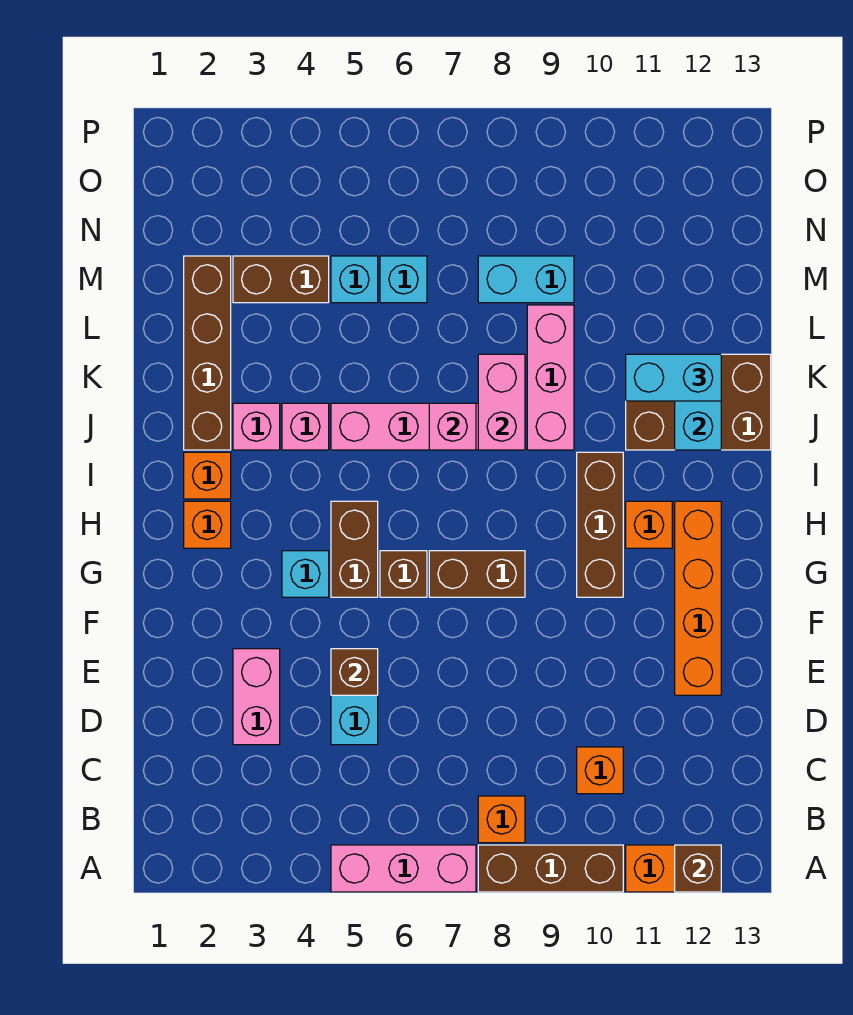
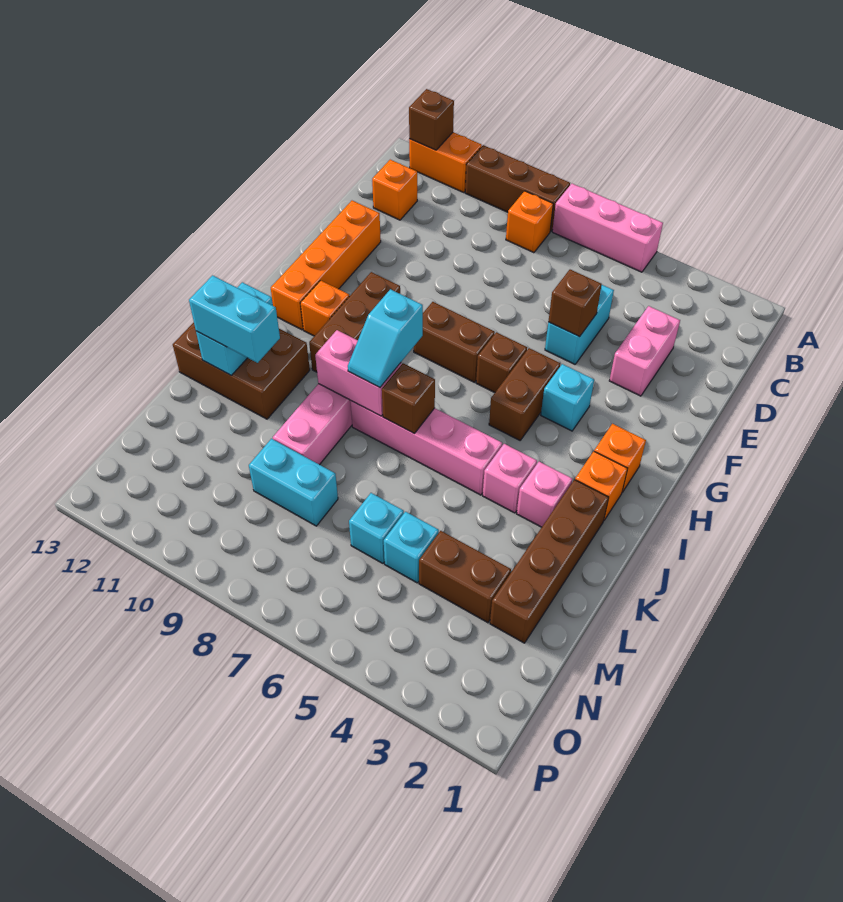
orange brick C10 level 1 -> orange brick C12 level 1
none -> cyan slope I8:J8 level 3 top I
pink brick J7 level 2 -> brown brick J7 level 2
pink brick J8:K8 level 2 -> pink brick J8:J9 level 2

